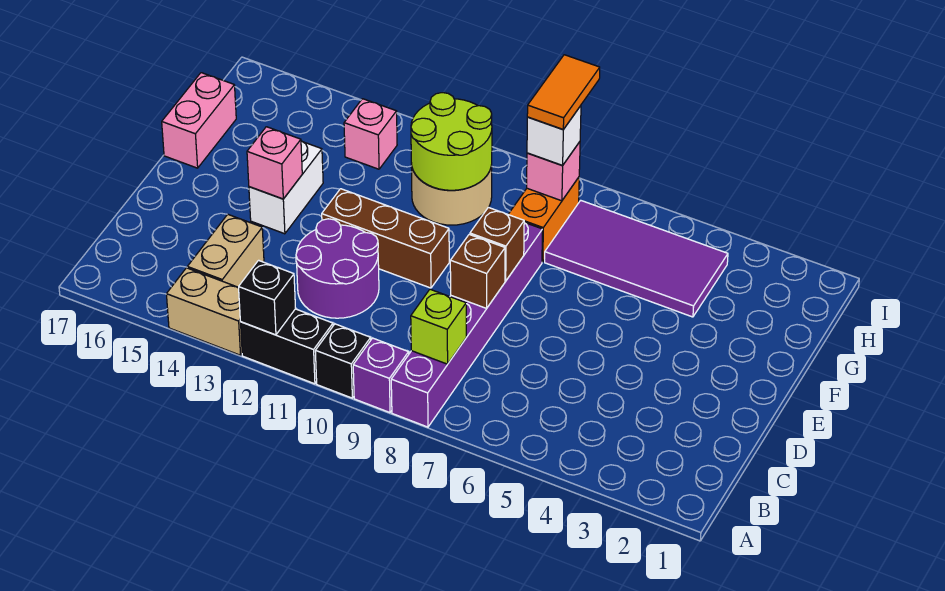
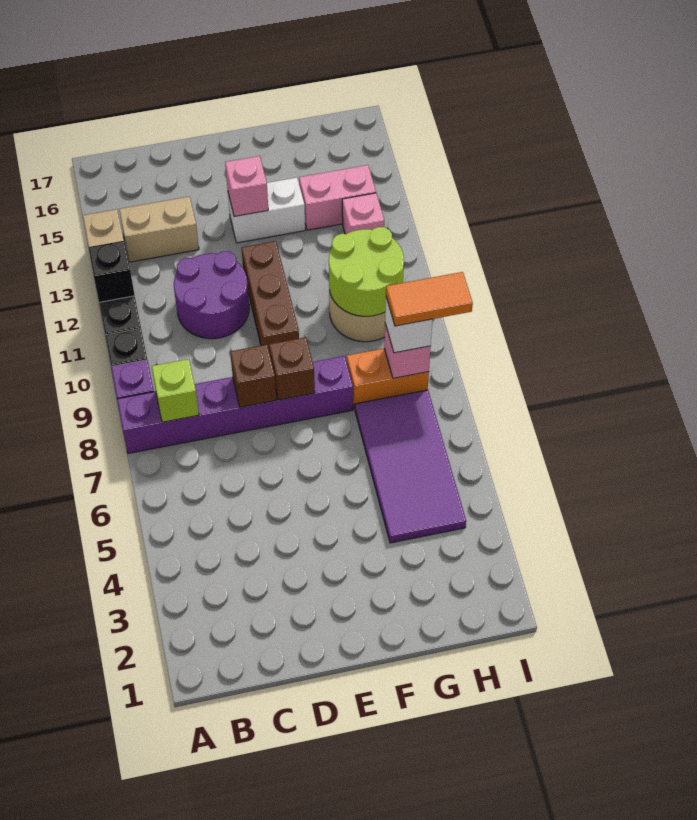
pink brick F17:G17 level 1 -> pink brick G14:H14 level 1

